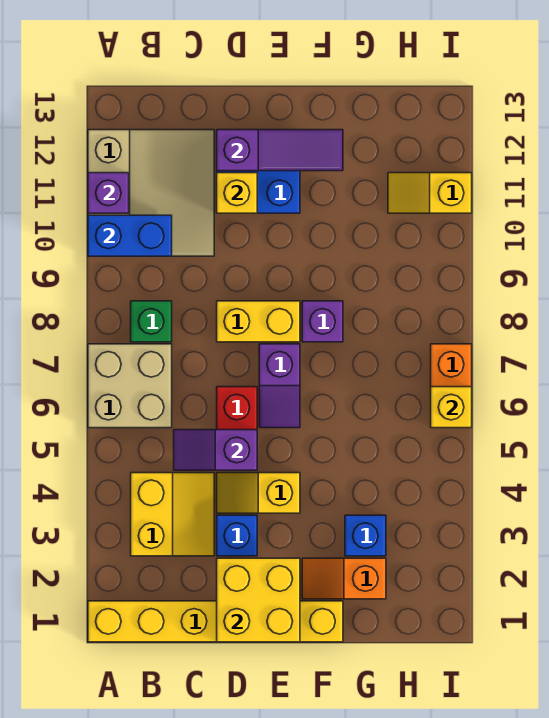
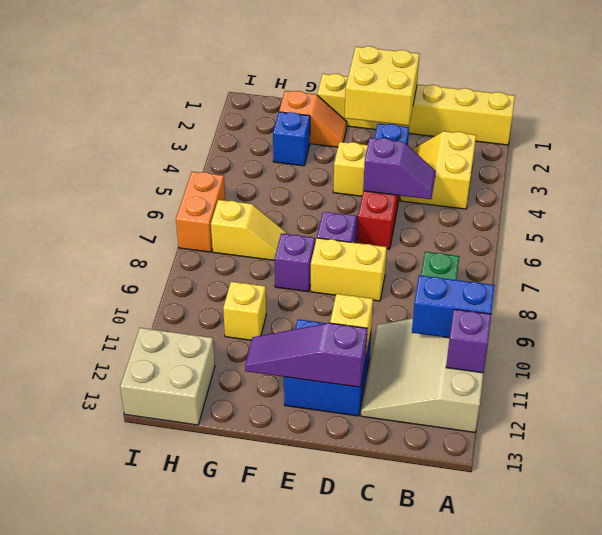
tan brick A6:B7 level 1 -> tan brick H12:I13 level 1
yellow slope H11:I11 level 1 top I -> yellow slope G7:H7 level 1 top H
yellow brick I6 level 2 -> yellow brick G10 level 1

